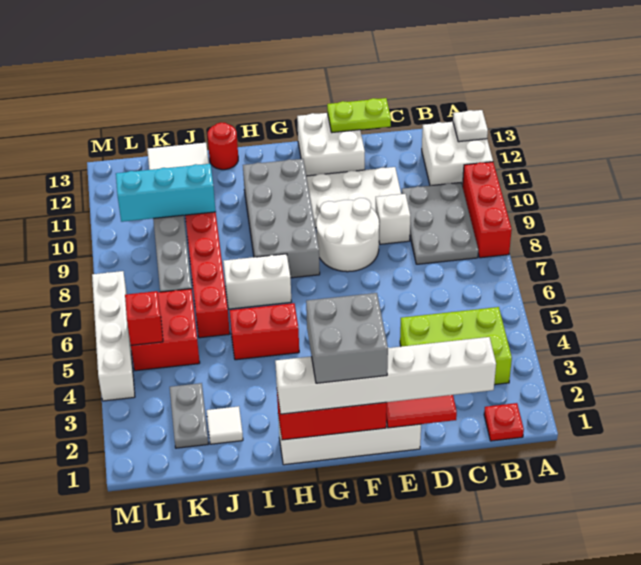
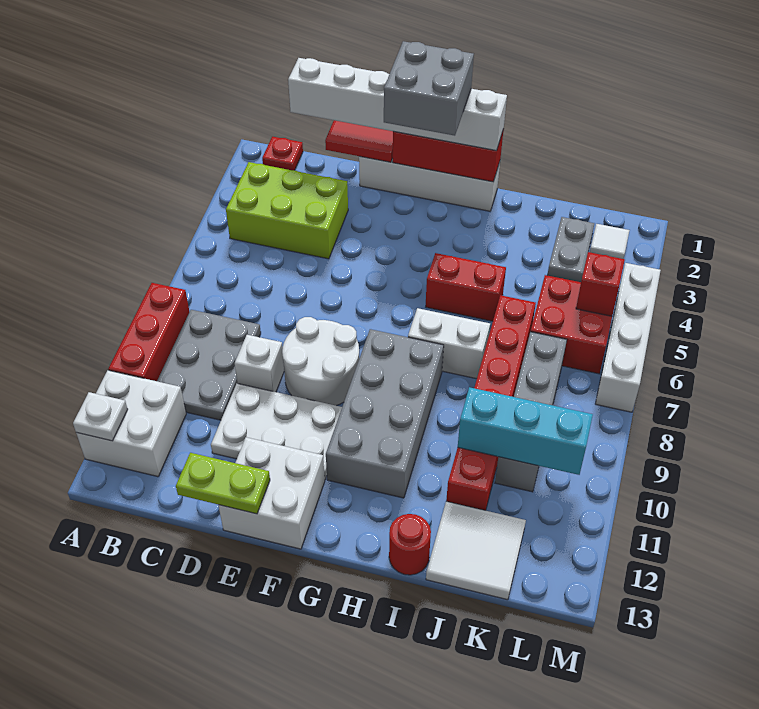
white tile J2 level 1 -> white tile L2 level 1

